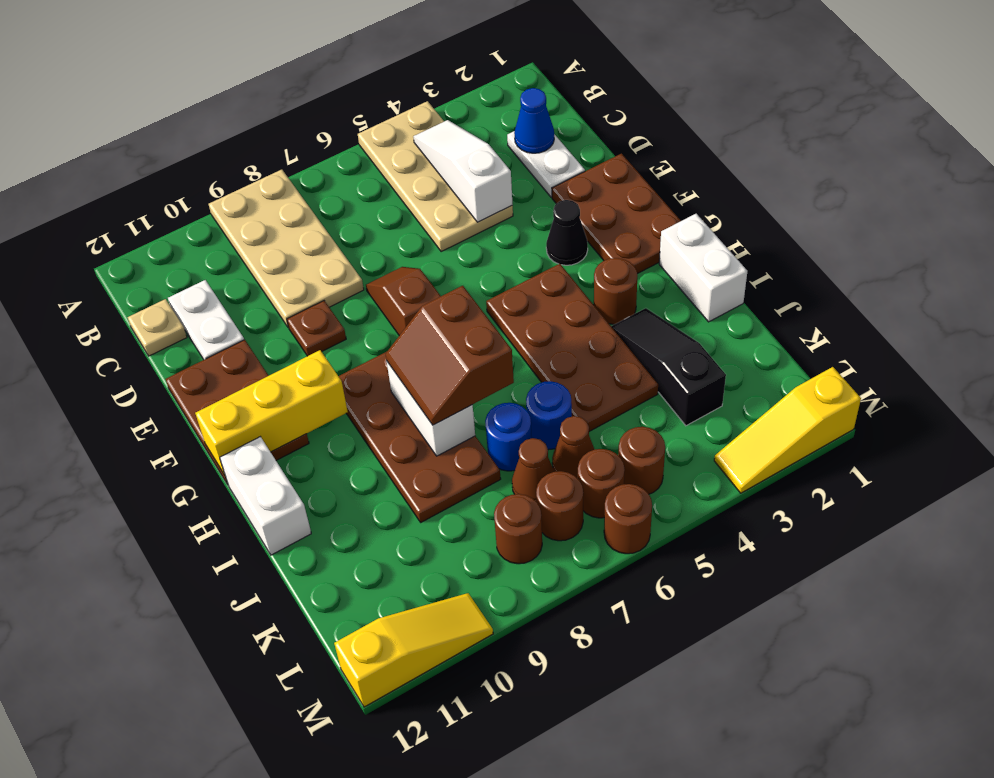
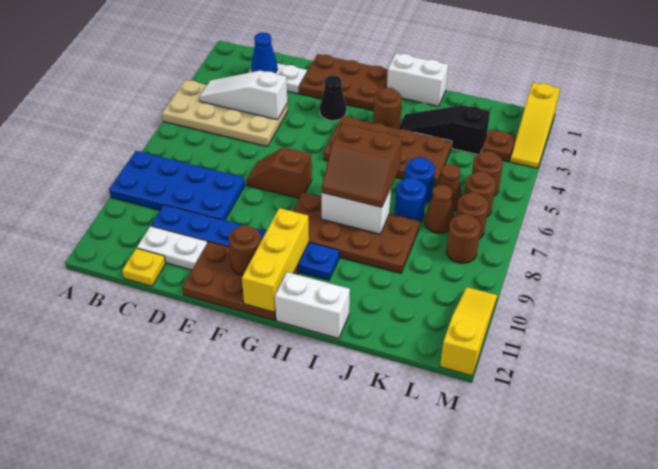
tan plate A8:D9 level 1 -> blue plate A8:D9 level 1
none -> blue plate C10:H10 level 1
tan plate C12 level 1 -> yellow plate C12 level 1
brown plate E9 level 1 -> brown plate L3 level 1
brown round brick M6 level 1 -> brown round brick F11 level 2

